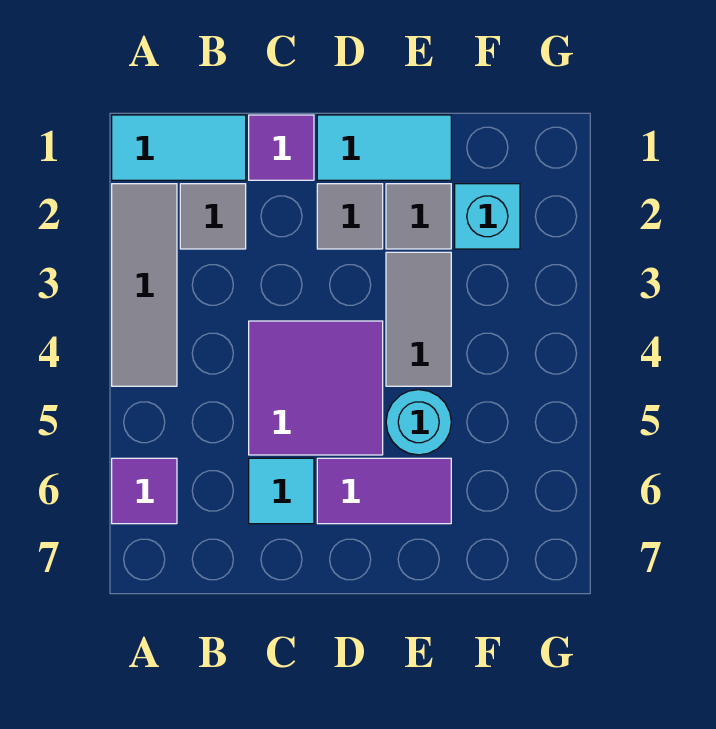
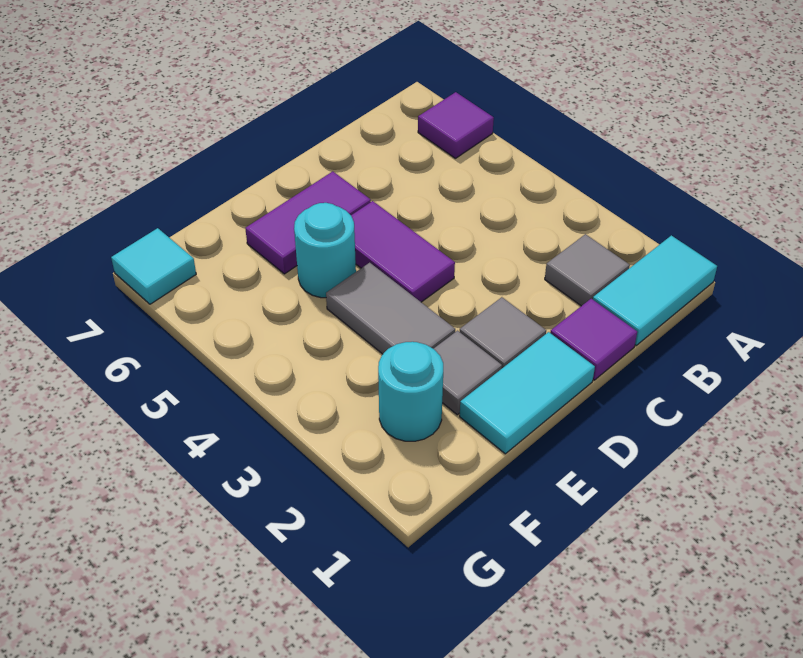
grey tile A2:A4 level 1 -> none
purple tile C4:D5 level 1 -> purple tile D4:D5 level 1
cyan tile C6 level 1 -> cyan tile G7 level 1
cyan brick F2 level 1 -> cyan round brick F2 level 1

